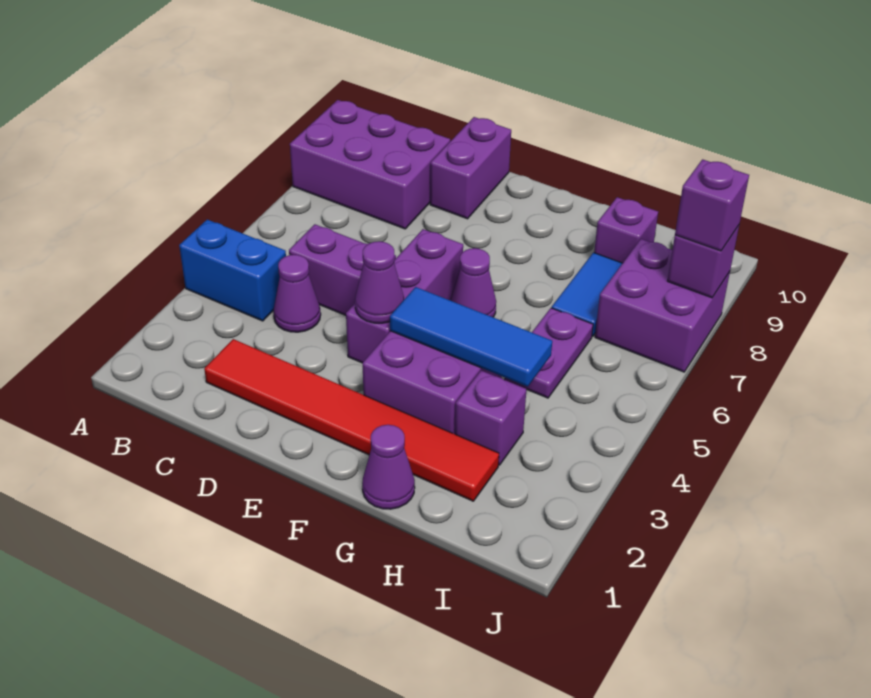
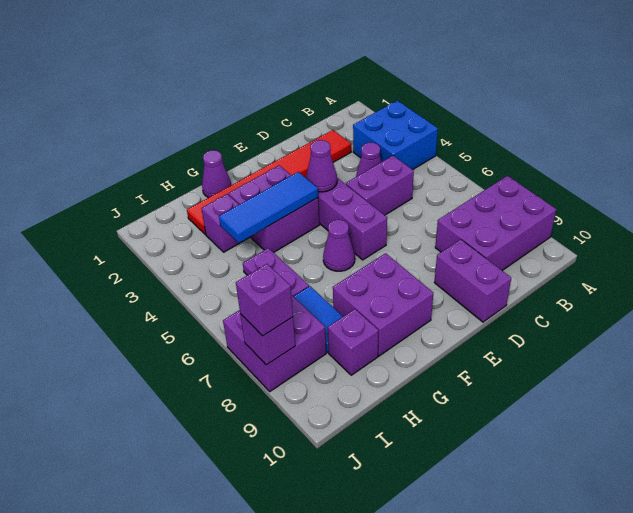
blue brick A4:B4 level 1 -> blue brick A3:B4 level 1
none -> purple brick F8:G9 level 1

